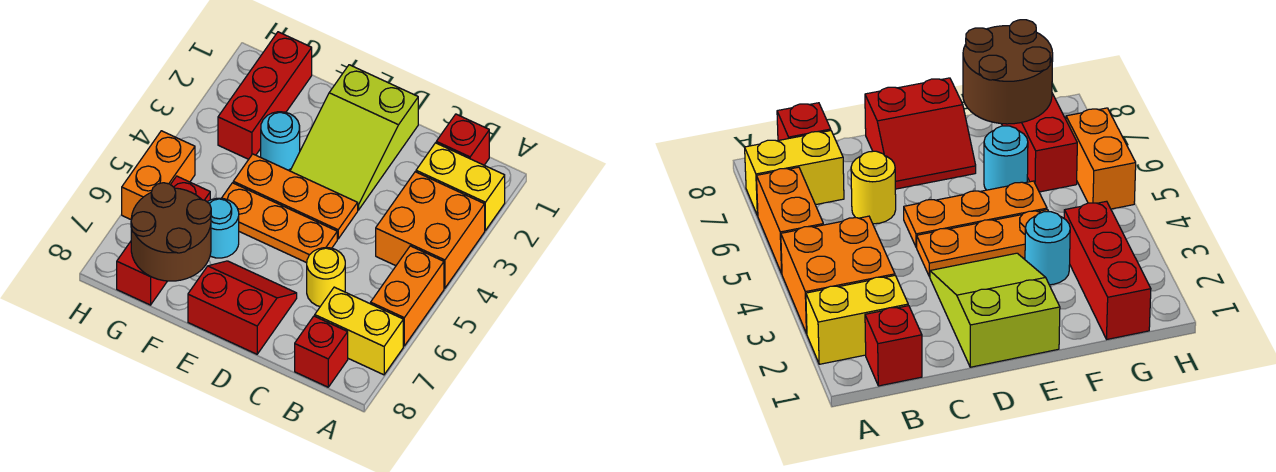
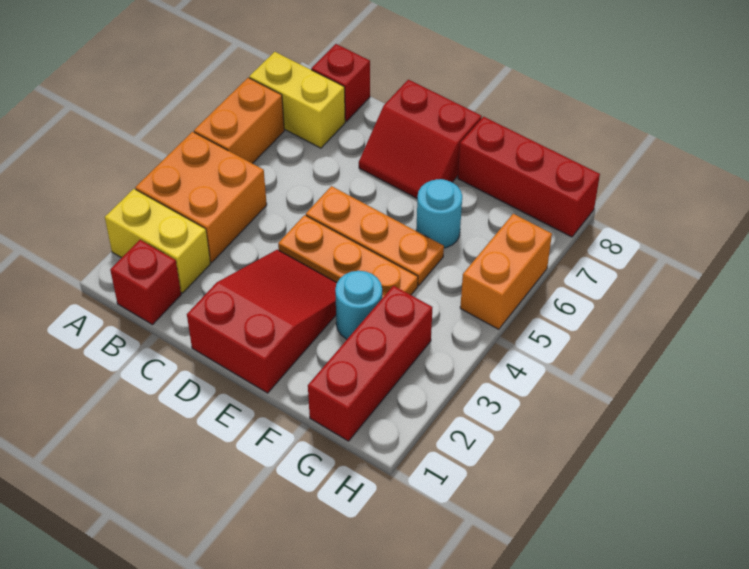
yellow round brick C6 level 1 -> none
lime slope D1:E3 level 1 top 1 -> red slope D1:E3 level 1 top 1
brown round brick F7:G8 level 2 -> none
red brick G6:G8 level 1 -> red brick F8:H8 level 1

